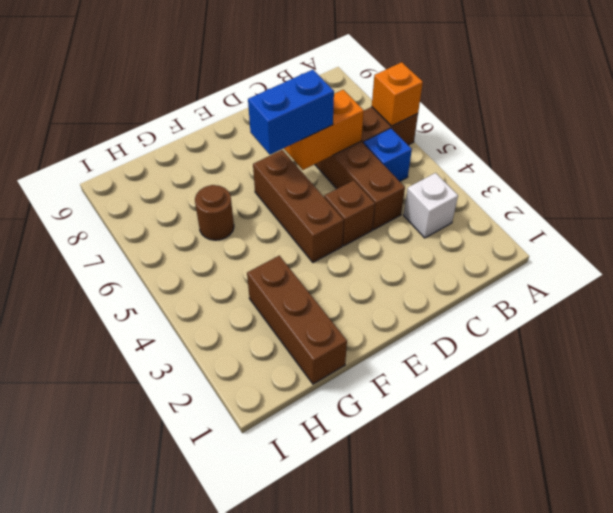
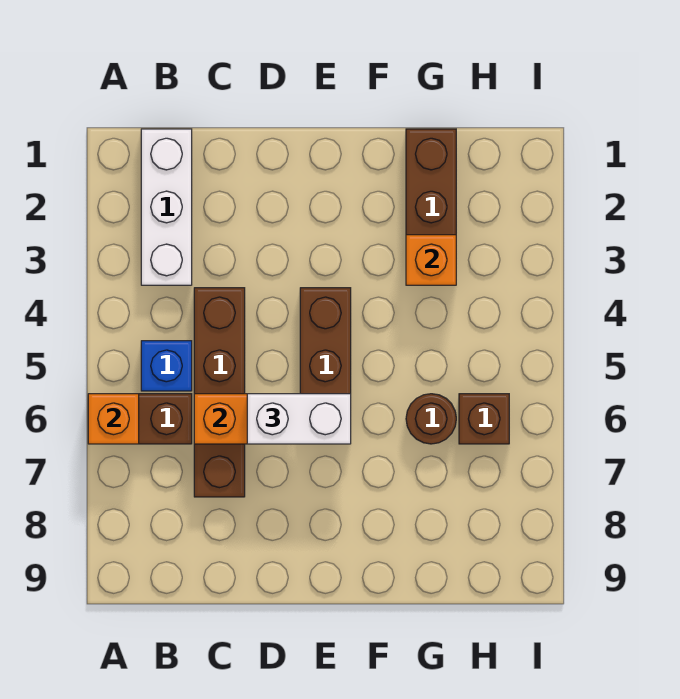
white brick B3 level 1 -> white brick B1:B3 level 1
brown brick D4 level 1 -> brown brick H6 level 1
blue brick D6:E6 level 3 -> white brick D6:E6 level 3
none -> orange brick G3 level 2

